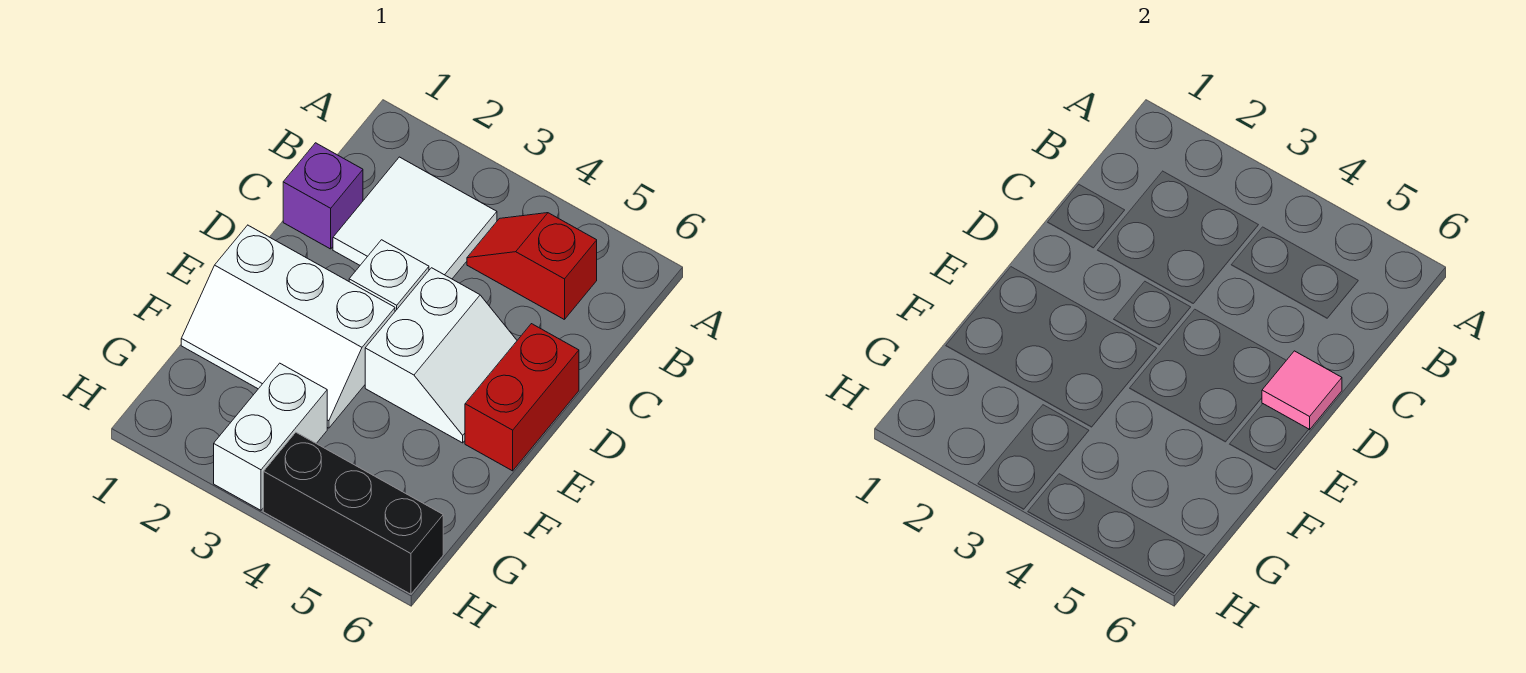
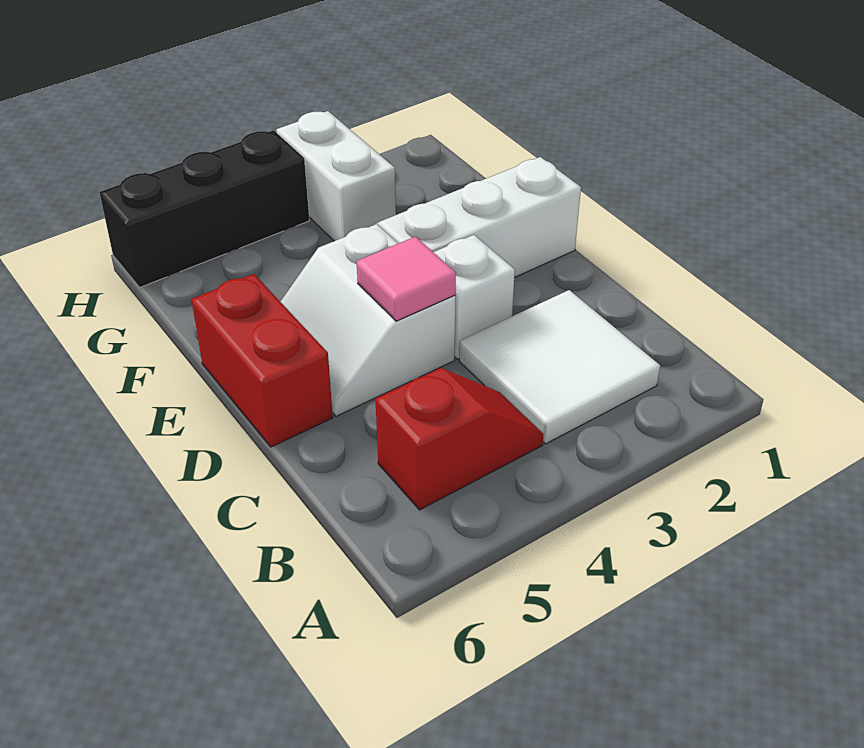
purple brick C1 level 1 -> none
pink tile D6 level 2 -> pink tile D4 level 2

